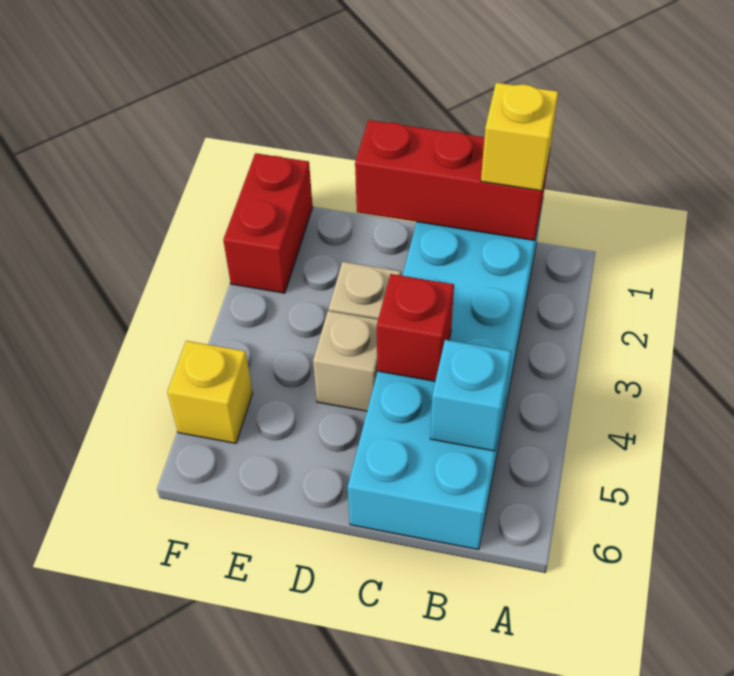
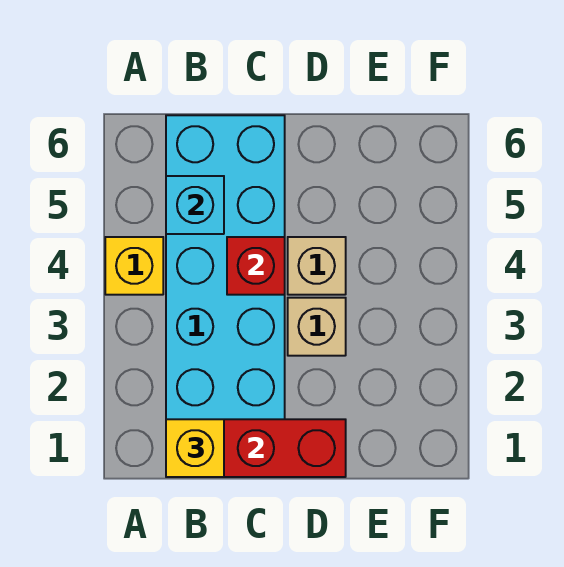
red brick F1:F2 level 1 -> none
yellow brick F5 level 1 -> yellow brick A4 level 1

